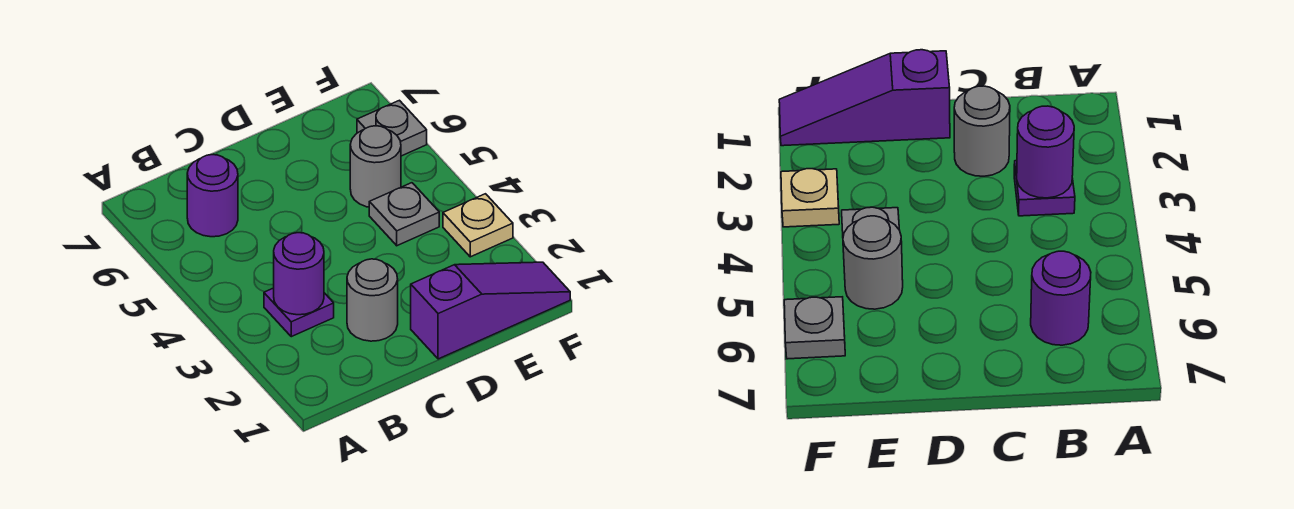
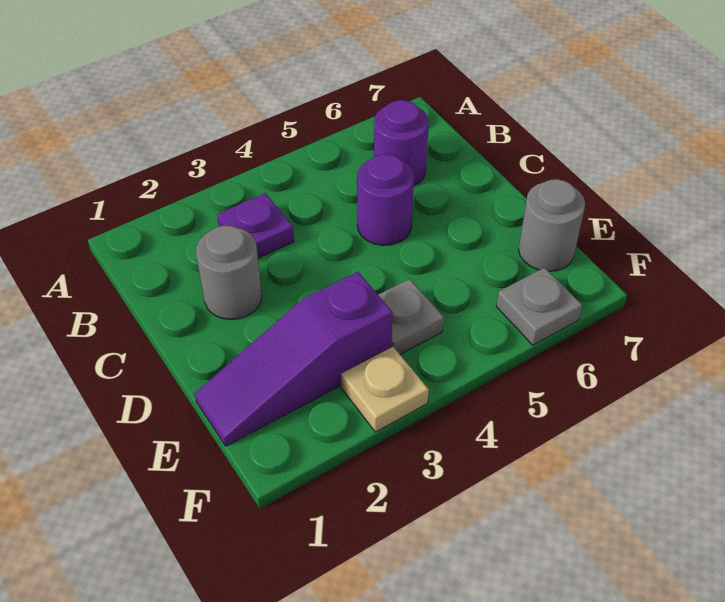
purple round brick B3 level 2 -> purple round brick C5 level 1
purple slope D1:F1 level 1 top D -> purple slope E1:E3 level 1 top 3
grey round brick E5 level 1 -> grey round brick E7 level 1

